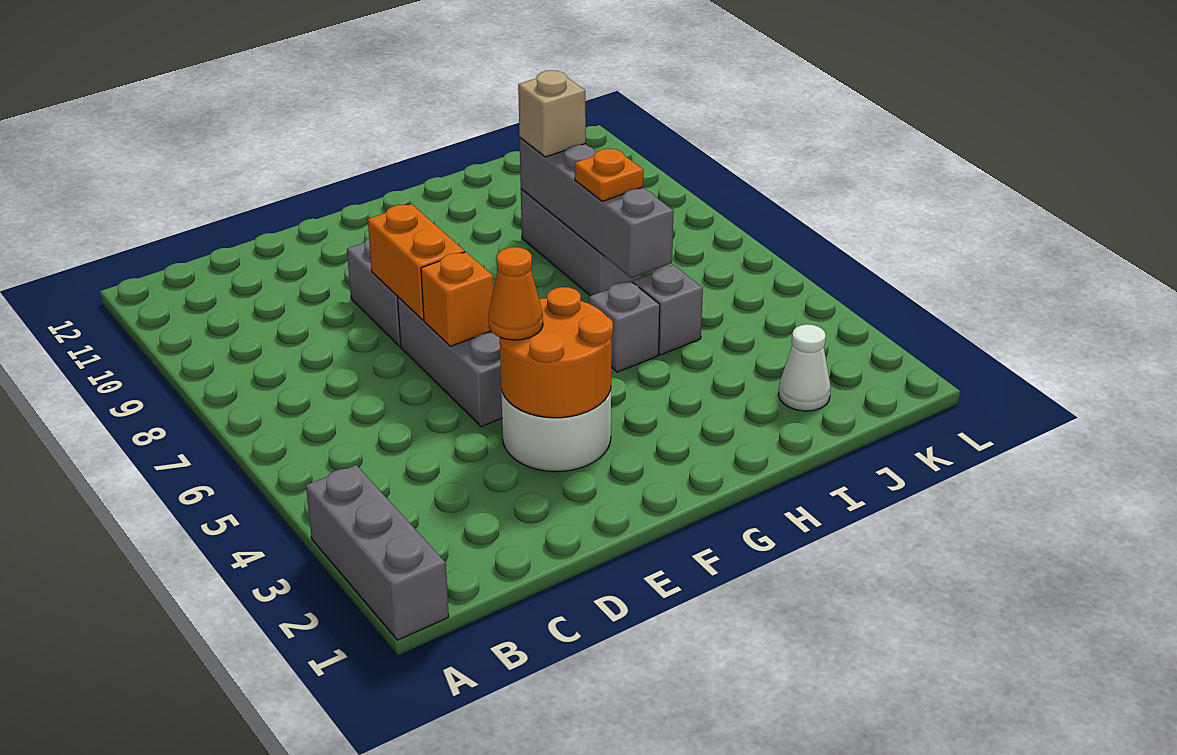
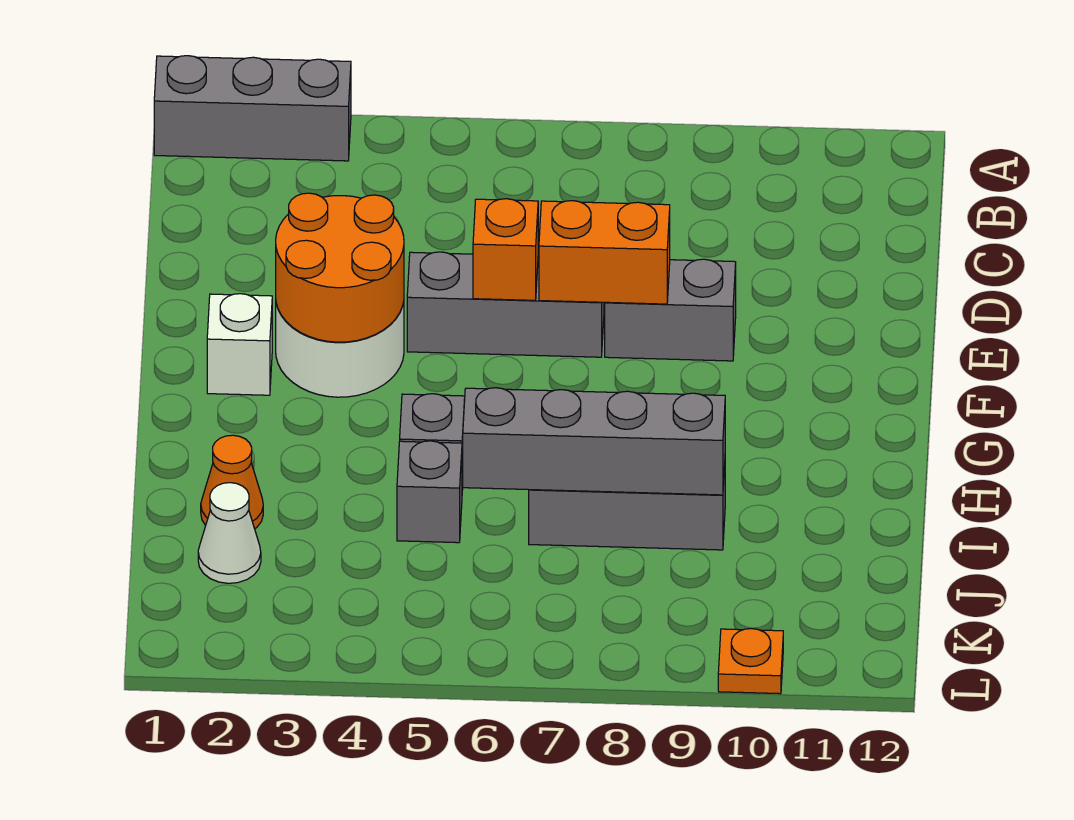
orange cone E4 level 3 -> orange cone I2 level 1
none -> white brick F2 level 1
orange plate I7 level 3 -> orange plate L10 level 1
tan brick I9 level 3 -> none

